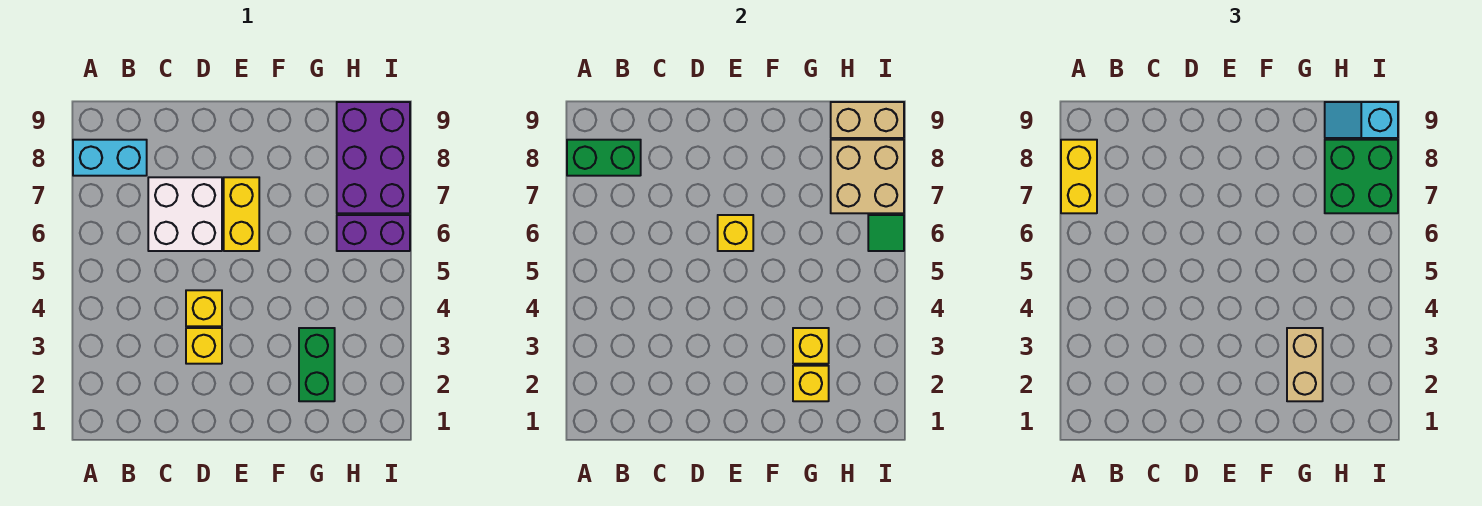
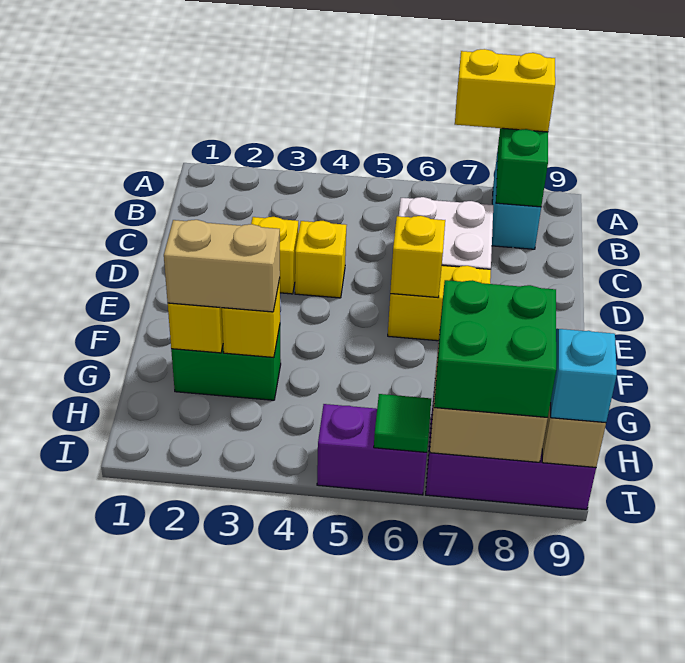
purple brick H6:I6 level 1 -> purple brick I5:I6 level 1

